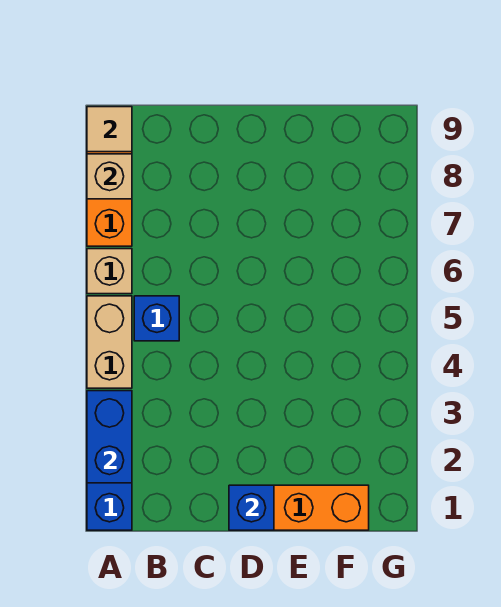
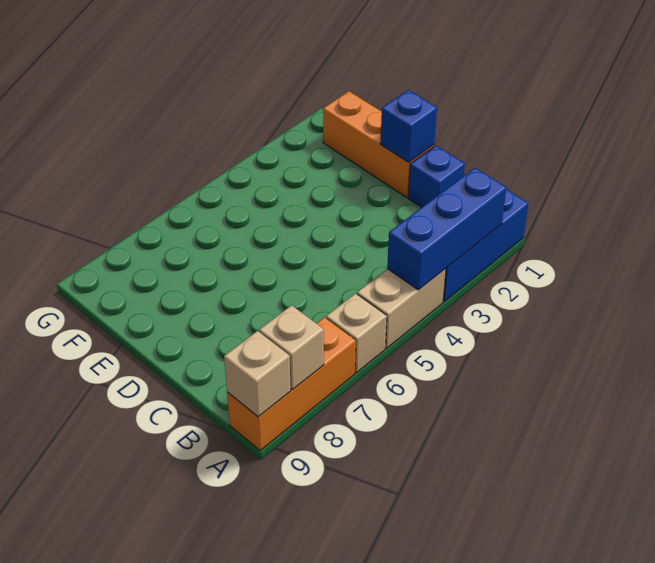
blue brick A2:A3 level 2 -> blue brick A2:A4 level 2
tan tile A9 level 2 -> tan brick A9 level 2
blue brick B5 level 1 -> blue brick C1 level 1

